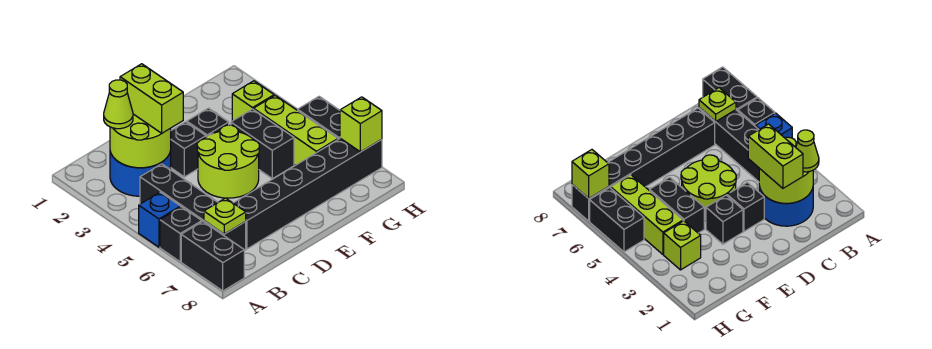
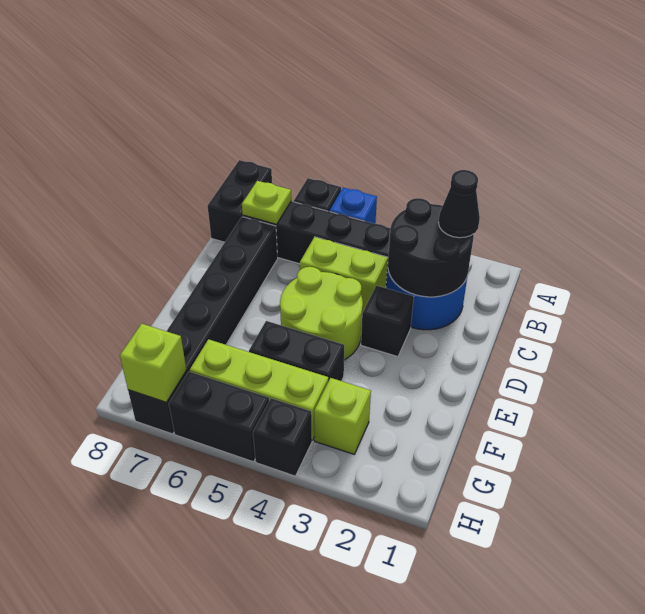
black brick A7:A8 level 1 -> black brick A8:B8 level 1
lime round brick B2:C3 level 2 -> black round brick B2:C3 level 2
lime cone B2 level 3 -> black cone B2 level 3
lime brick C2:C3 level 3 -> lime brick C4:C5 level 1
black brick E3 level 1 -> black brick H4 level 1

